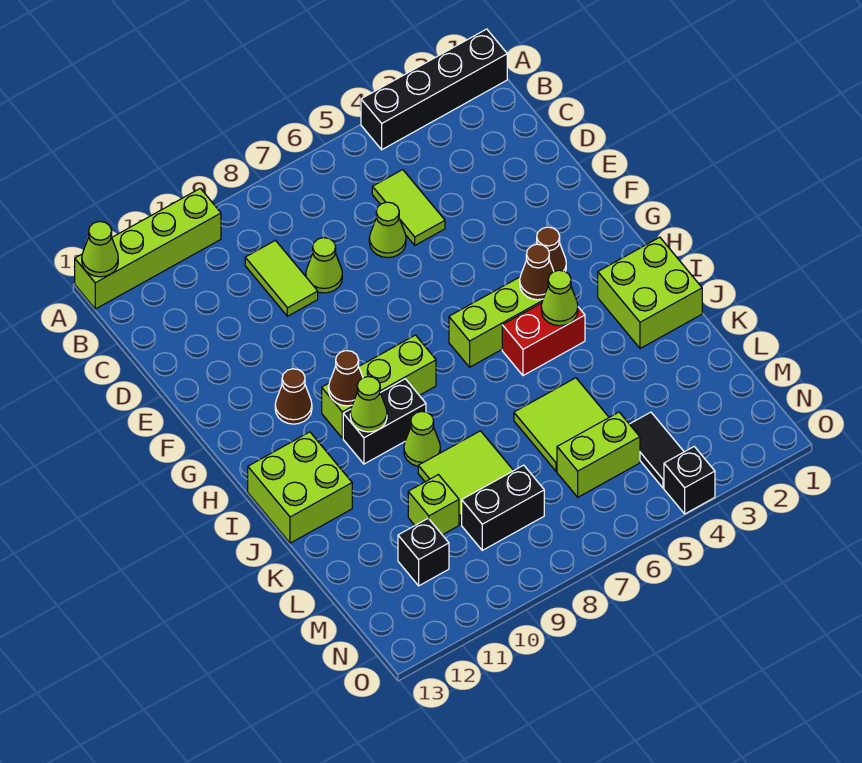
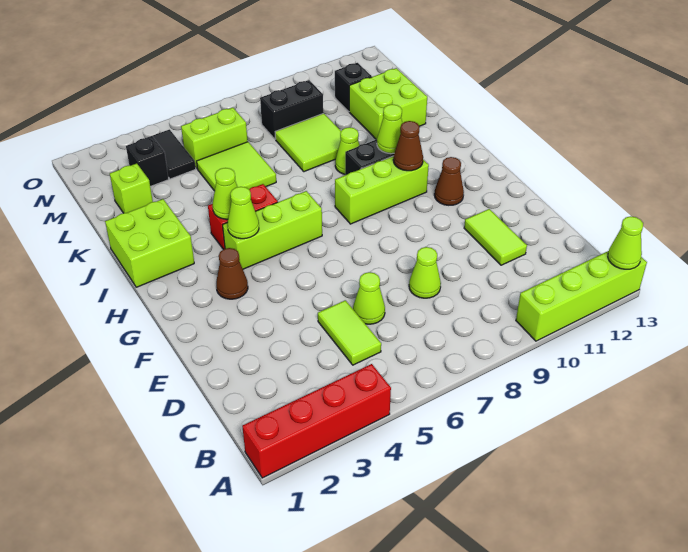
black brick A1:A4 level 1 -> red brick A1:A4 level 1
lime tile C9:D9 level 1 -> lime tile D11:E11 level 1
brown cone H4 level 2 -> lime cone H4 level 2
lime brick I12:J13 level 1 -> lime brick K11:L12 level 1
lime brick L10 level 1 -> lime brick L2 level 1
black brick O4 level 1 -> black brick M3 level 1

